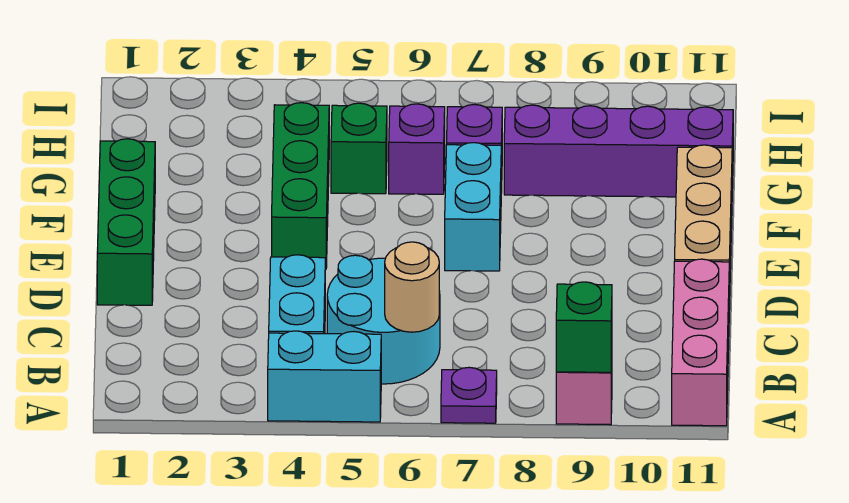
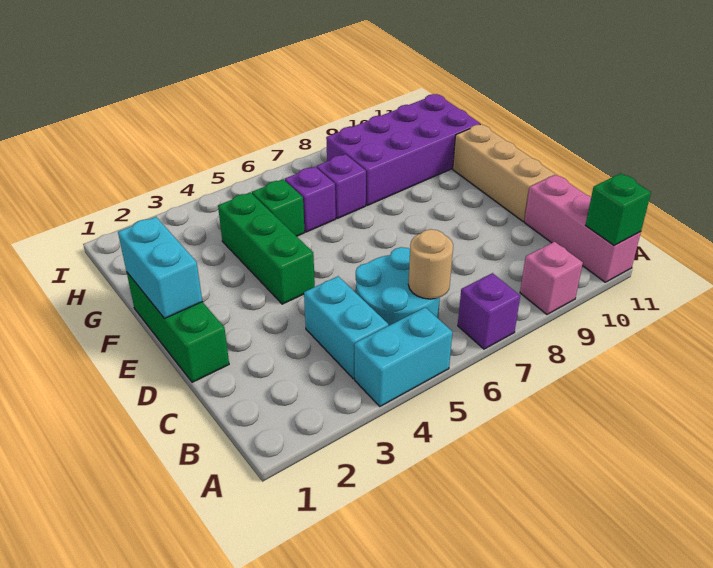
purple plate A7 level 1 -> purple brick A7 level 1
green brick A9 level 2 -> green brick A11 level 2
cyan brick E7:F7 level 1 -> cyan brick E1:F1 level 2
purple brick G8:G11 level 1 -> purple brick G8:H11 level 1

